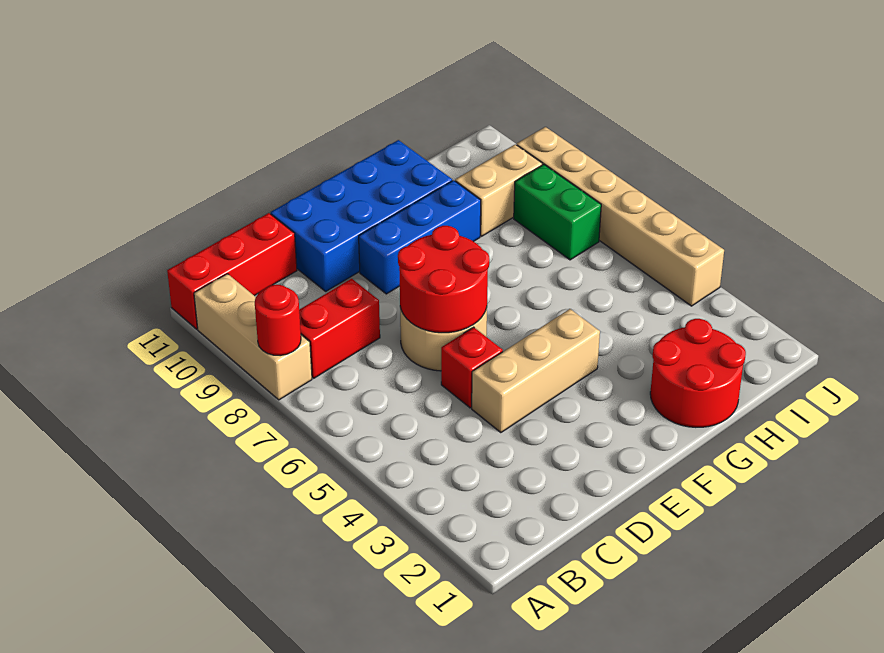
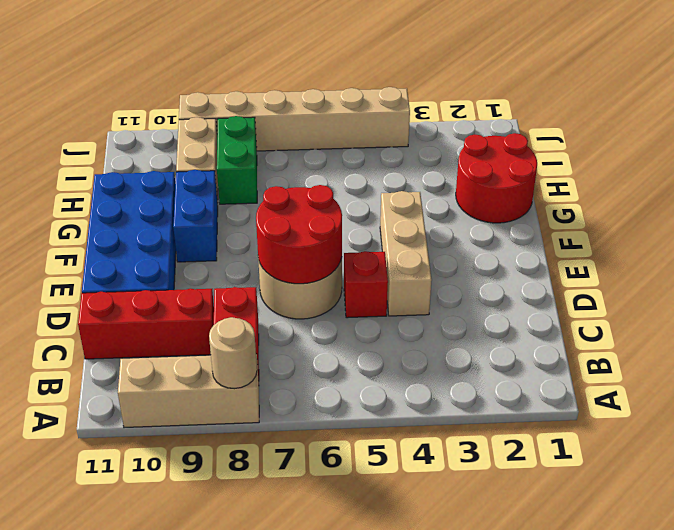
red round brick A8 level 2 -> tan round brick A8 level 2
red brick A11:C11 level 1 -> red brick C9:C11 level 1
blue brick E9:G9 level 1 -> blue brick F9:G9 level 1
green brick I7:I8 level 1 -> green brick H8:I8 level 1

